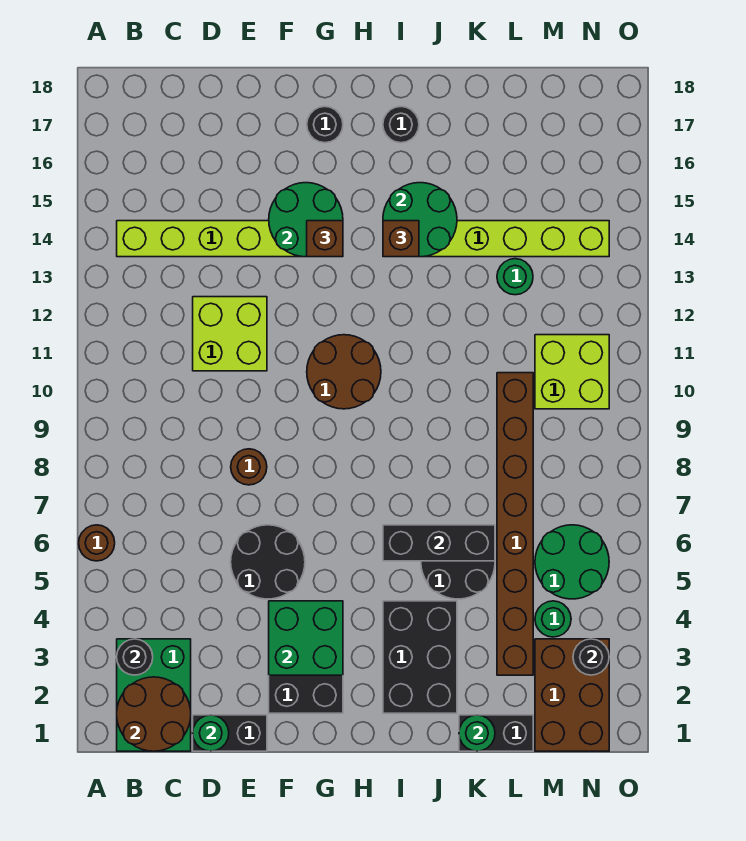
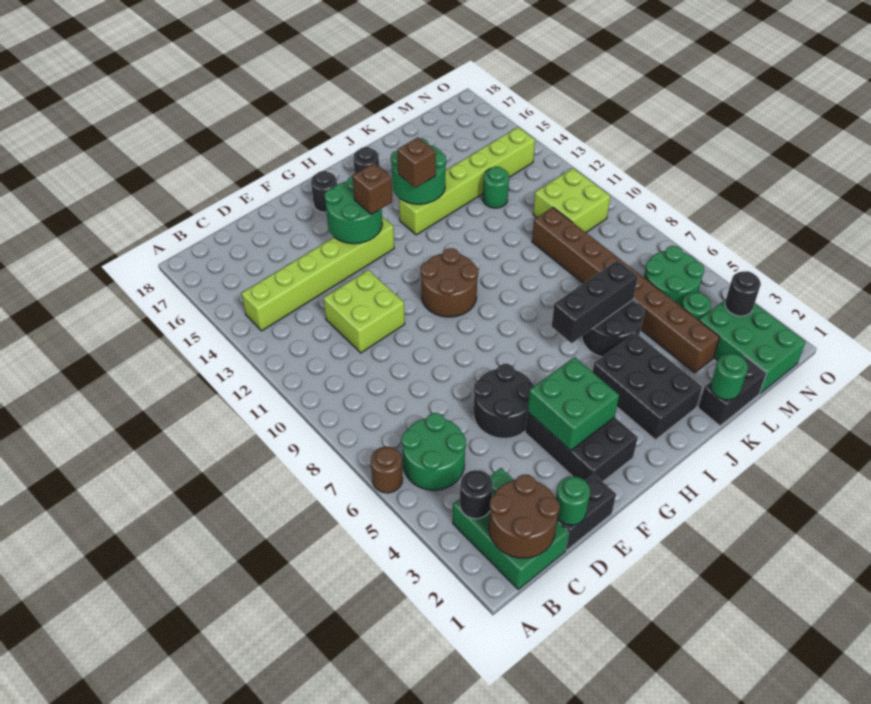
none -> green round brick B5:C6 level 1
brown round brick E8 level 1 -> none
brown brick M1:N3 level 1 -> green brick M1:N3 level 1

